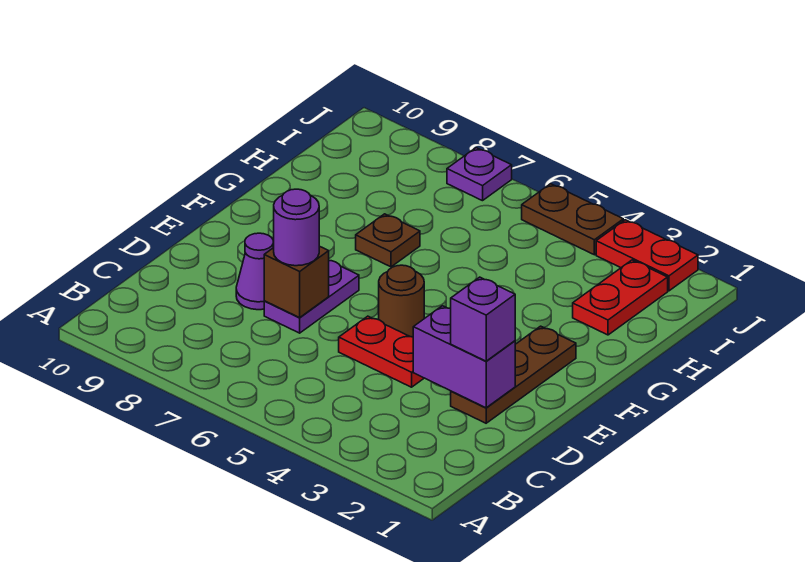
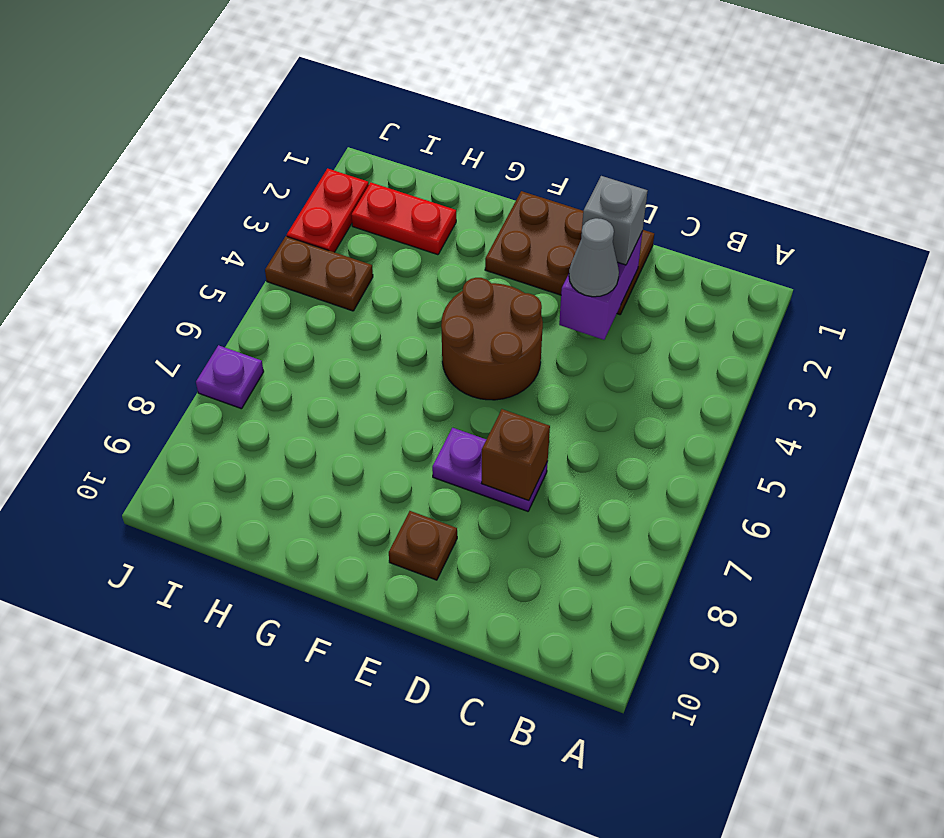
brown plate D2:F2 level 1 -> brown plate D1:F2 level 1
purple brick D2 level 3 -> grey brick D2 level 3
none -> grey cone D3 level 3
red plate D4:D5 level 1 -> none
purple round brick D7 level 3 -> none
purple cone D8 level 1 -> none
brown round brick E5 level 1 -> brown round brick E4:F5 level 1
brown plate G7 level 1 -> brown plate E9 level 1
brown plate J4:J5 level 1 -> brown plate I4:J4 level 1

